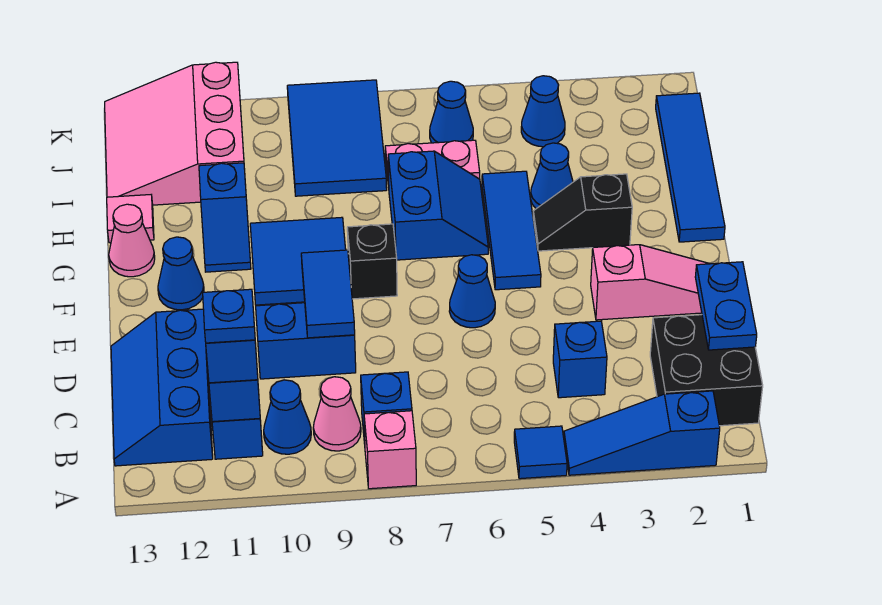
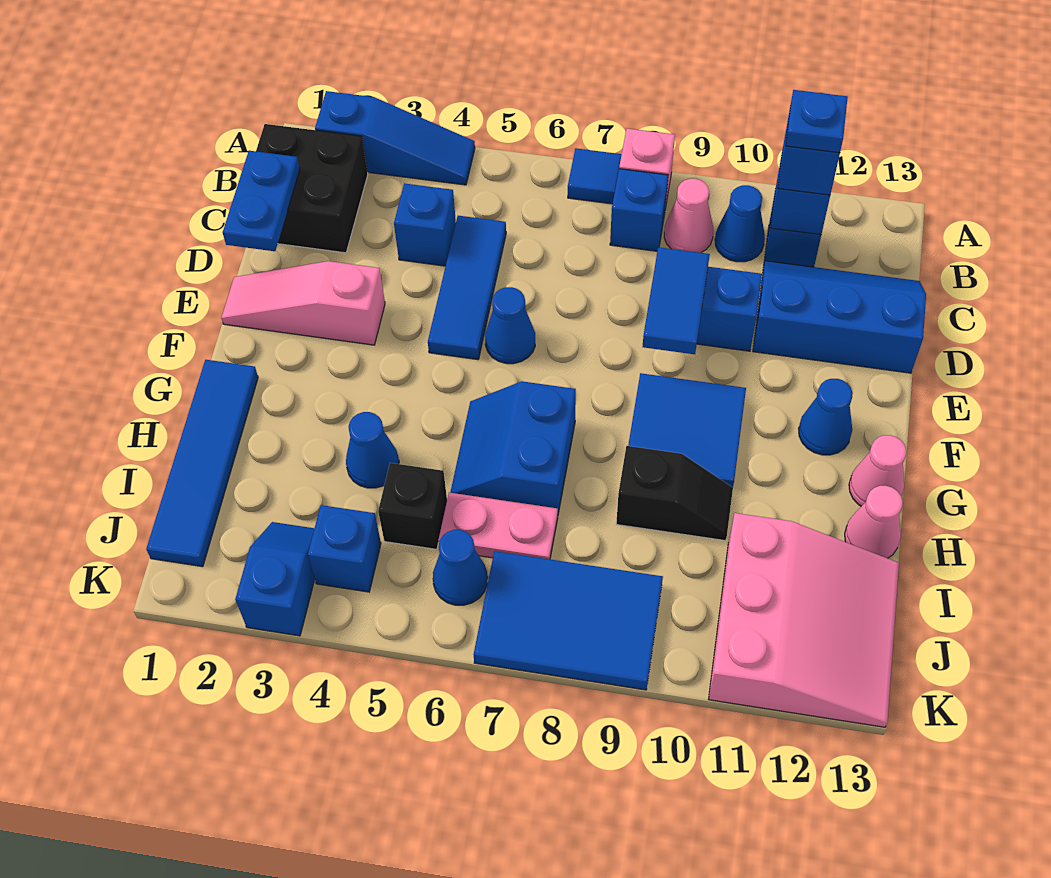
blue tile A5 level 1 -> blue tile A7 level 1
blue slope B12:D13 level 1 top 12 -> blue slope C11:D13 level 1 top D
blue tile F5:H5 level 1 -> blue tile C5:E5 level 1
black brick F8 level 1 -> black brick I5 level 1
black slope G3:G4 level 1 top 3 -> black slope H9:H10 level 1 top 9
blue slope G11:H11 level 1 top H -> blue slope J3:K3 level 1 top K
pink tile H13 level 1 -> pink cone H13 level 1
blue tile I8:K9 level 1 -> blue tile J7:K9 level 1
blue cone J4 level 1 -> blue brick J4 level 1

